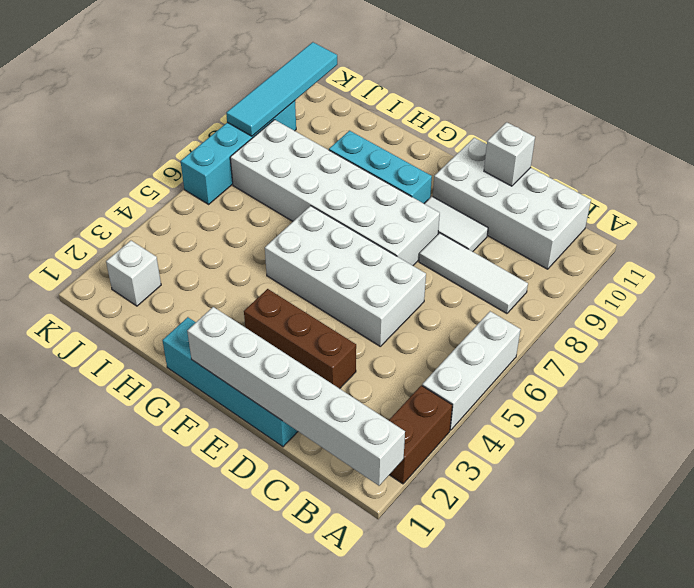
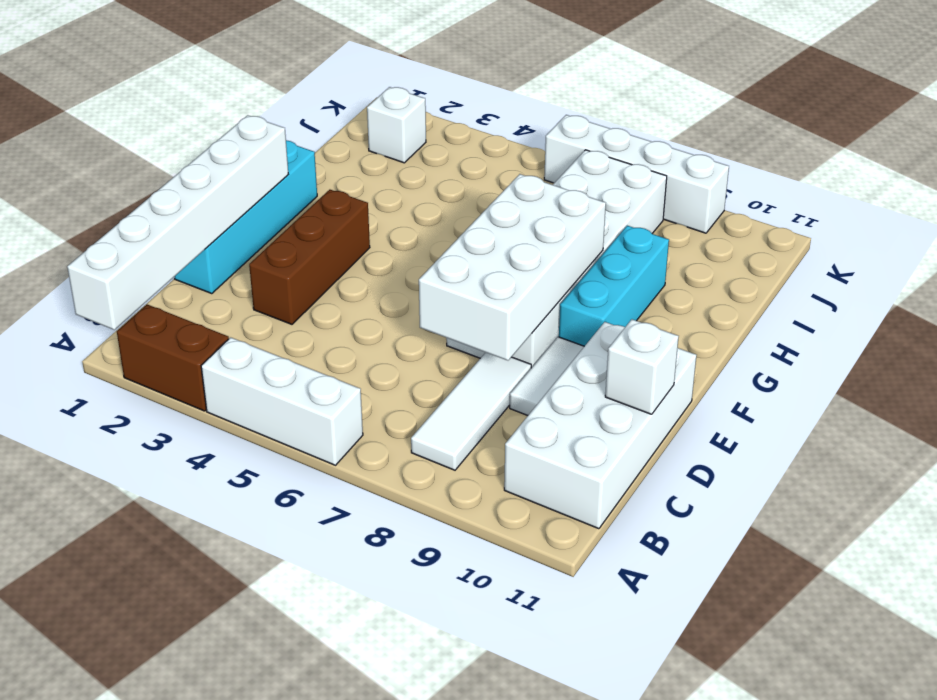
white brick D5:G6 level 1 -> white brick D7:G8 level 2
cyan brick K6:K9 level 1 -> white brick K6:K9 level 1
cyan tile K8:K11 level 2 -> none

